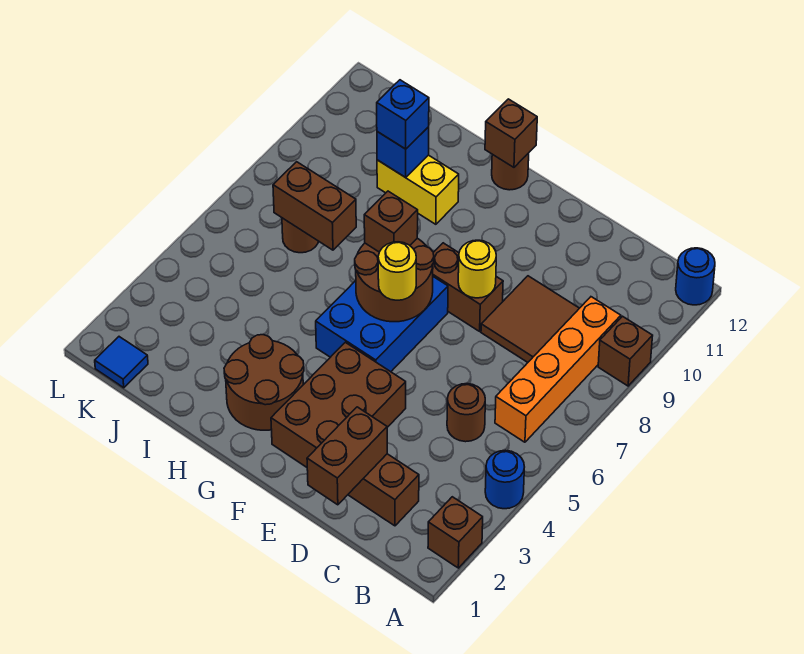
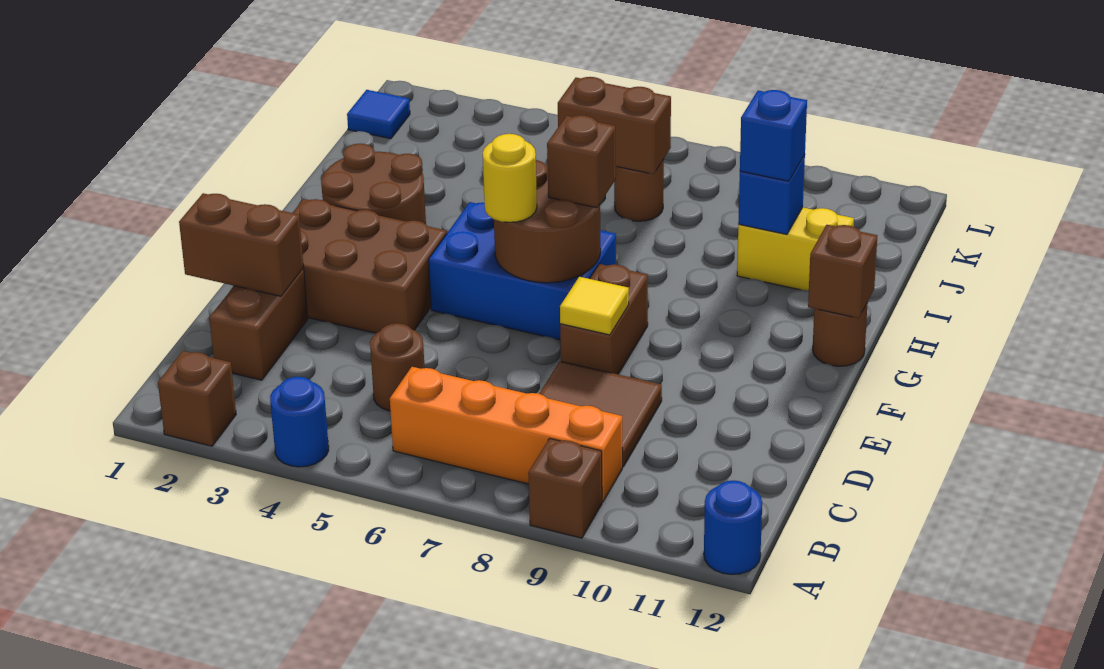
yellow round brick E8 level 2 -> yellow tile E8 level 2
yellow brick H10:I10 level 1 -> yellow brick I10:I11 level 1
brown brick I7:J7 level 2 -> brown brick J6:J7 level 2

